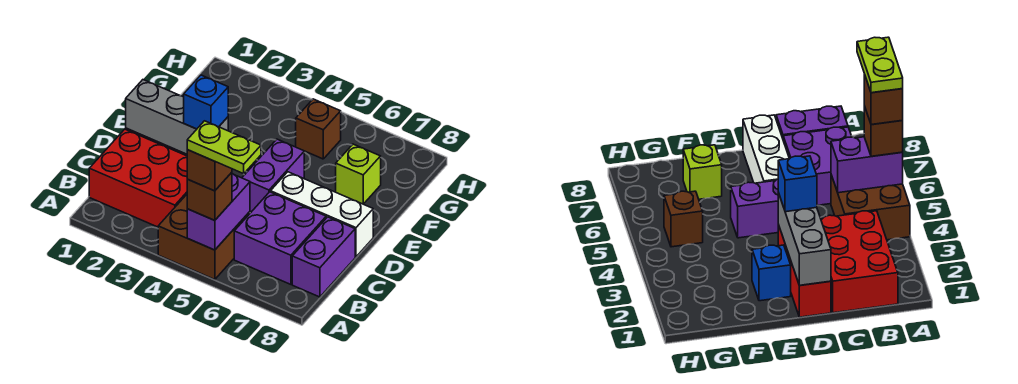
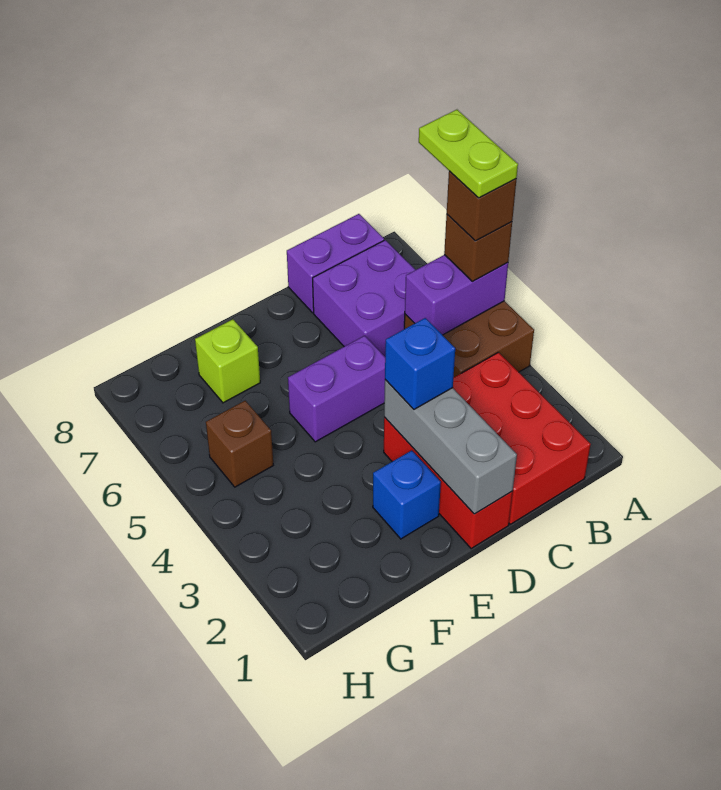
white brick D6:D8 level 1 -> none

